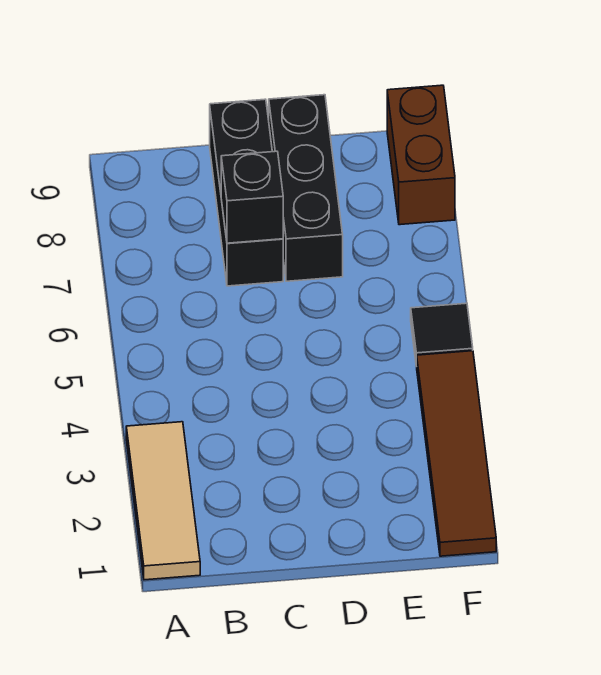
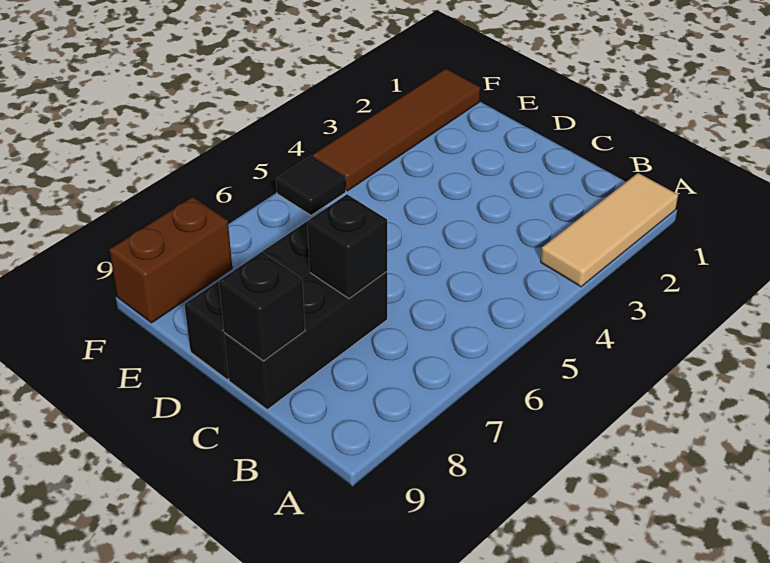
none -> black brick C9 level 2

